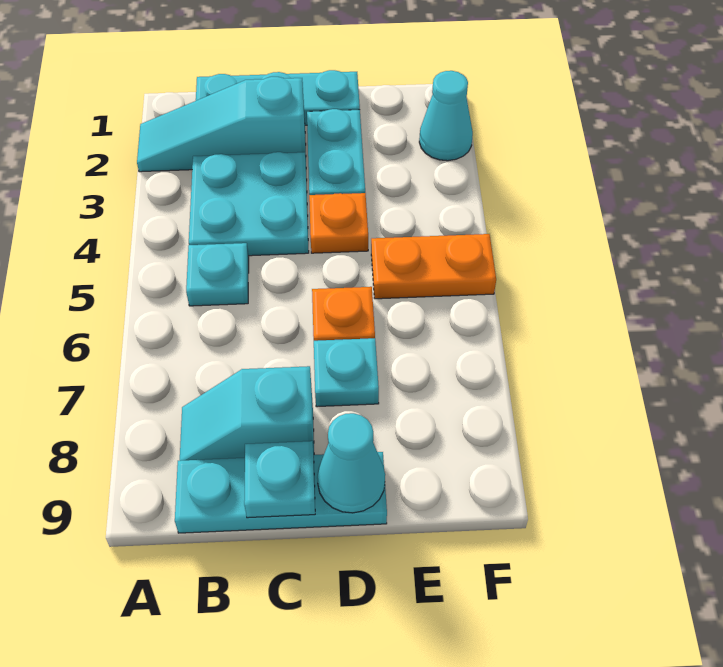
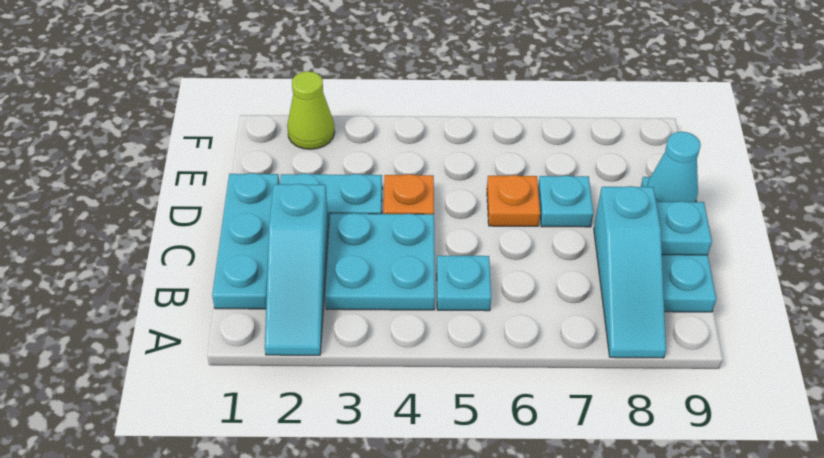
cyan slope B8:C8 level 1 top C -> cyan slope A8:C8 level 1 top C
orange plate E5:F5 level 1 -> none
cyan cone F2 level 1 -> lime cone F2 level 1

